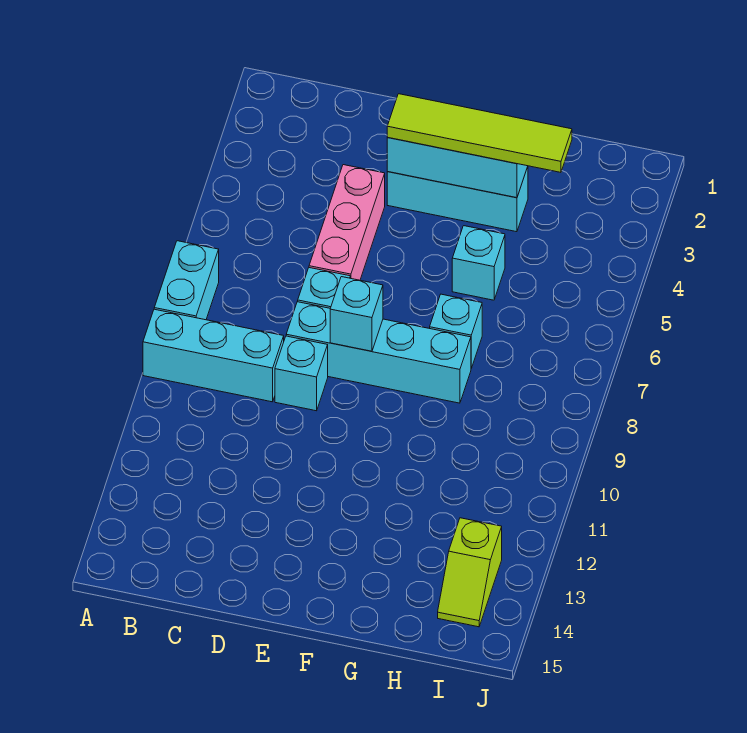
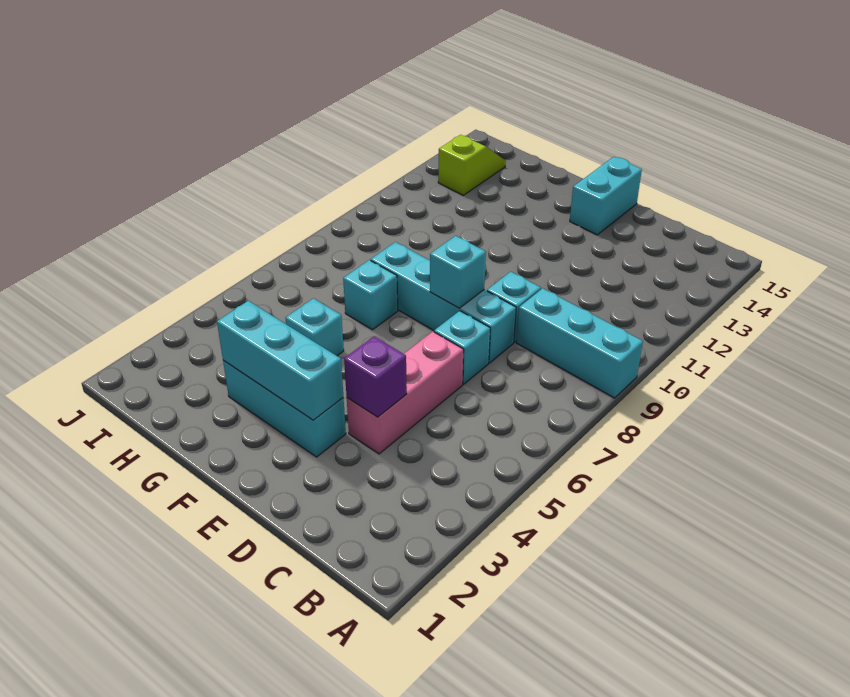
cyan brick A7:A8 level 1 -> cyan brick E14:E15 level 1
none -> purple brick D4 level 2
lime tile E3:H3 level 3 -> none

